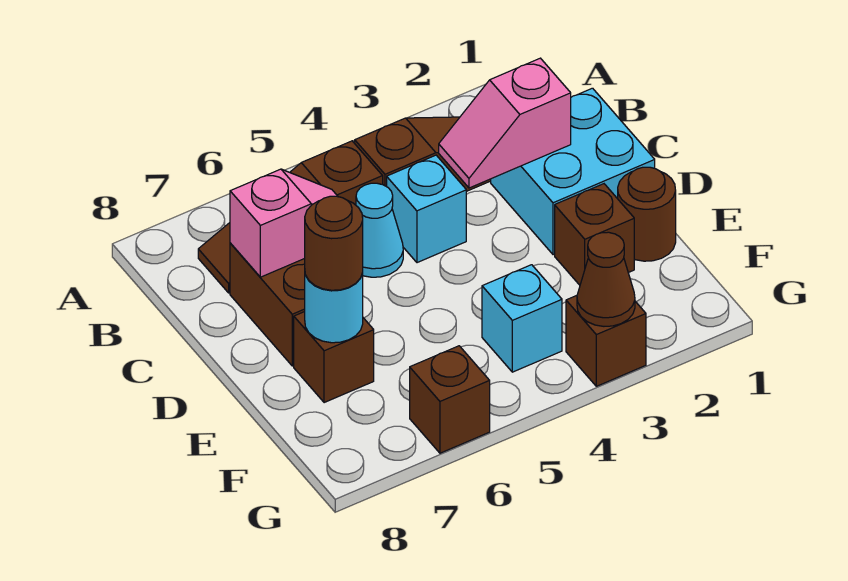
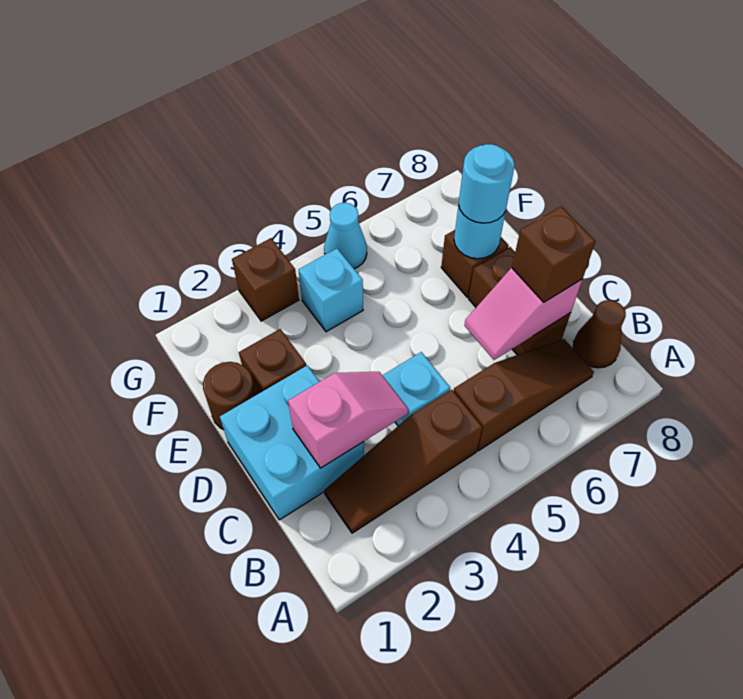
cyan cone C5 level 1 -> cyan cone G5 level 1
brown round brick E7 level 3 -> cyan round brick E7 level 3
brown cone G3 level 2 -> brown cone B8 level 1
brown brick G6 level 1 -> brown brick C7 level 3

